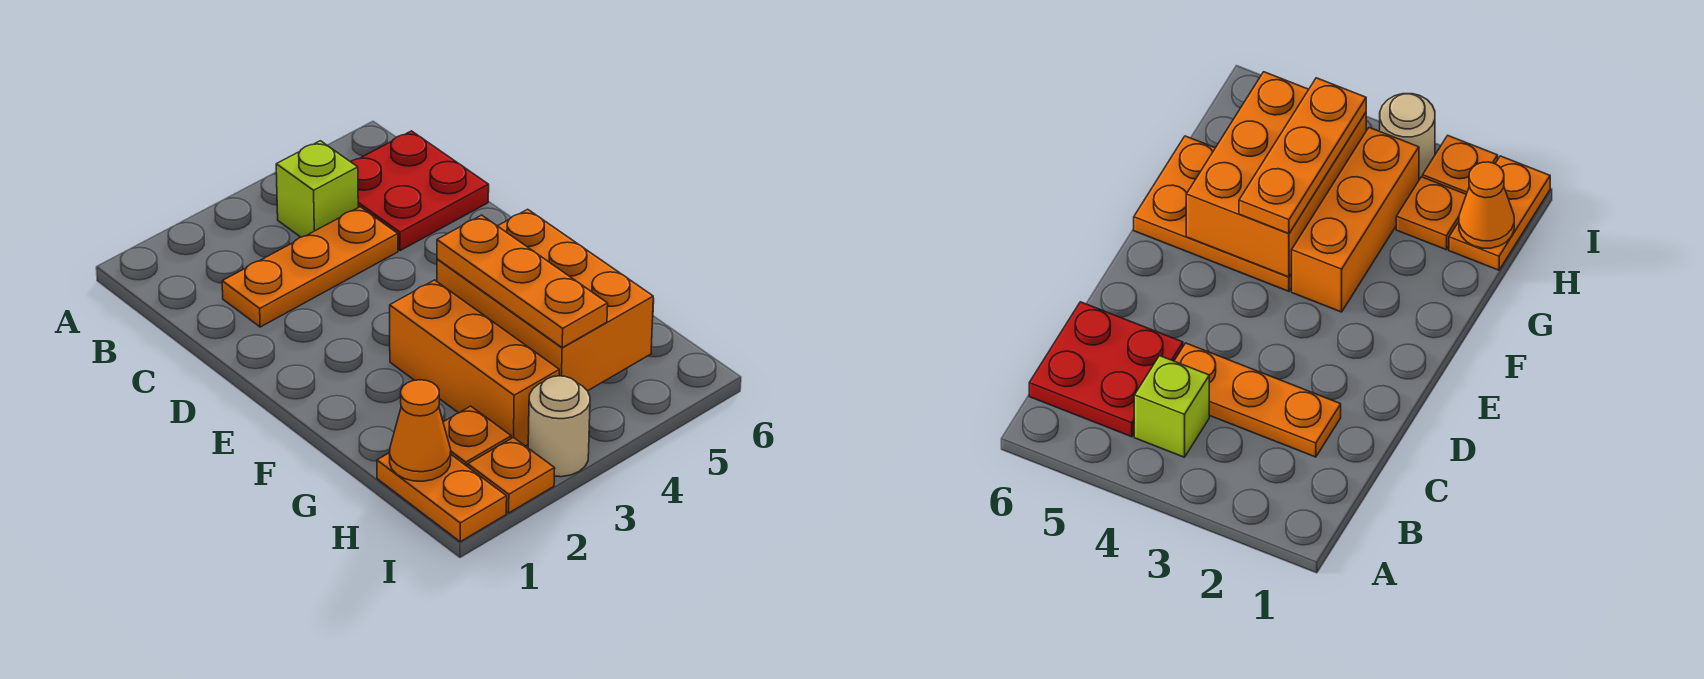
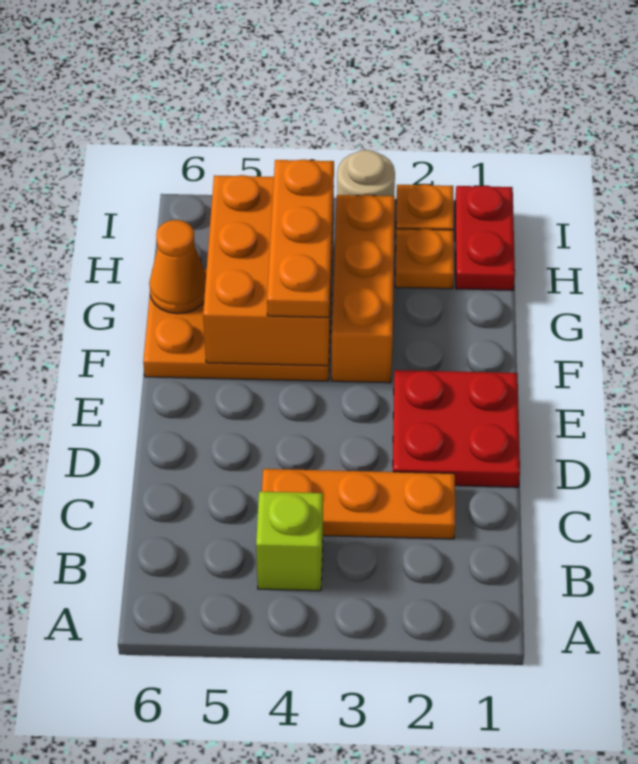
red plate B5:C6 level 1 -> red plate D1:E2 level 1
orange plate H1:I1 level 1 -> red plate H1:I1 level 1
orange cone H1 level 2 -> orange cone G6 level 2

